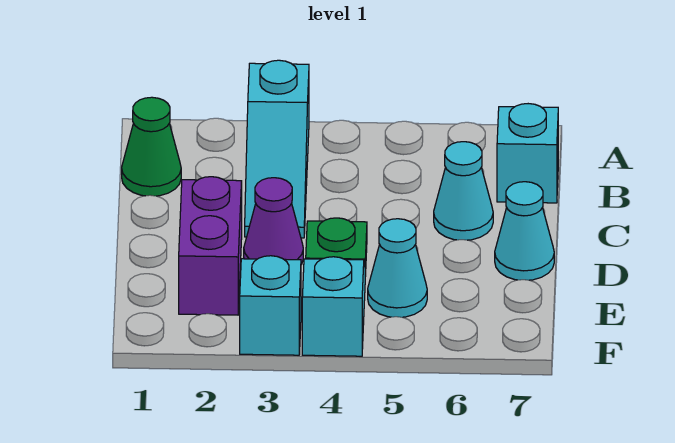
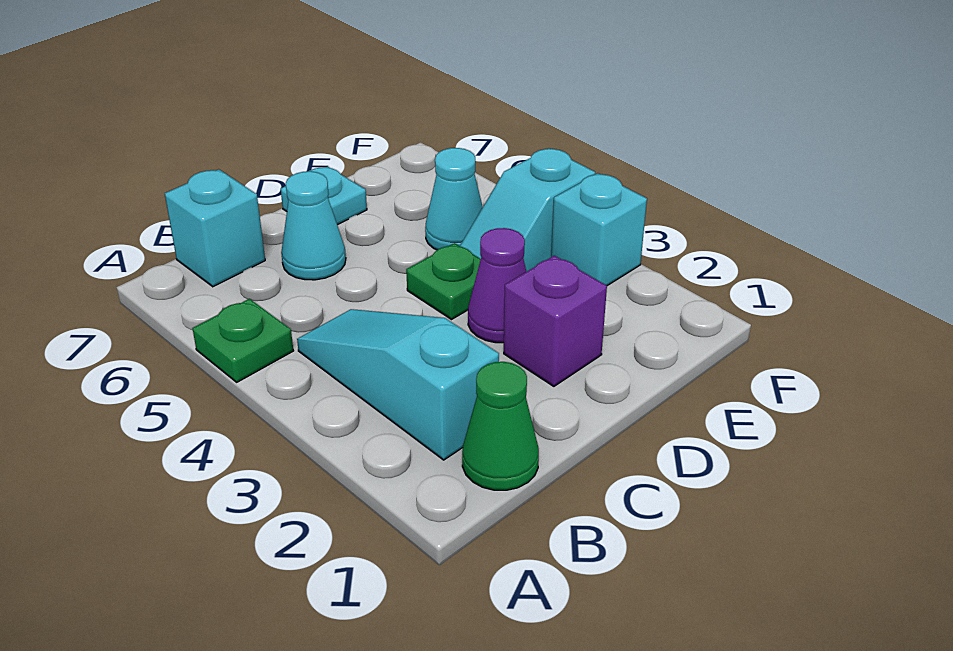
cyan slope A3:C3 level 1 top A -> cyan slope B2:B4 level 1 top 2
none -> green plate A5 level 1
purple brick D2:E2 level 1 -> purple brick D2 level 1
cyan cone D7 level 1 -> cyan plate D7 level 1

